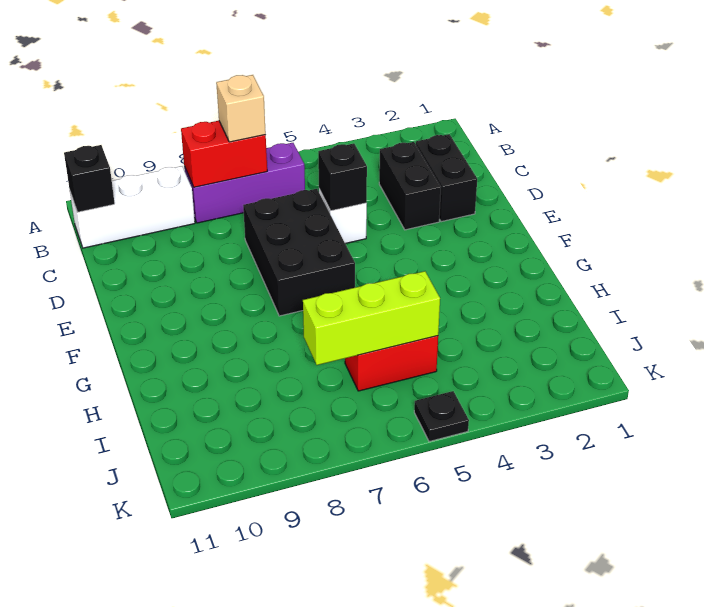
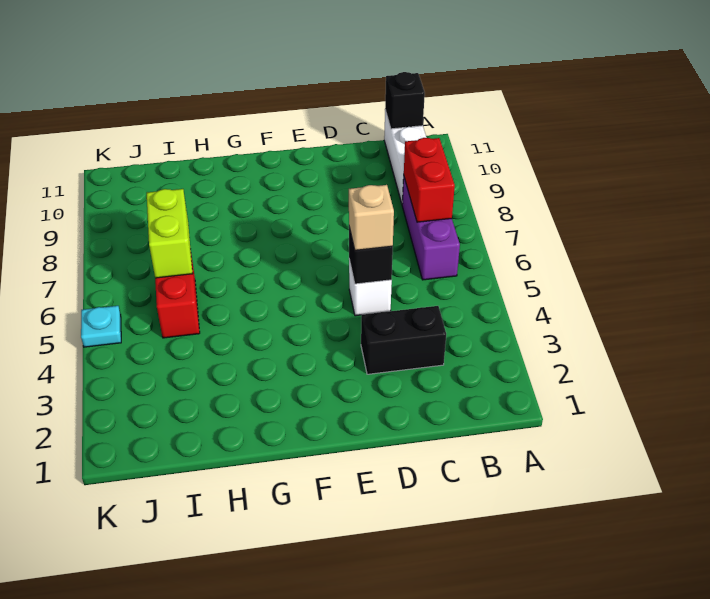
tan brick B7 level 3 -> tan brick D5 level 3
black brick C2:D2 level 1 -> none
black brick D6:F7 level 1 -> none
lime brick I5:I7 level 2 -> lime brick I6:I7 level 2
black plate K5 level 1 -> cyan plate K5 level 1

